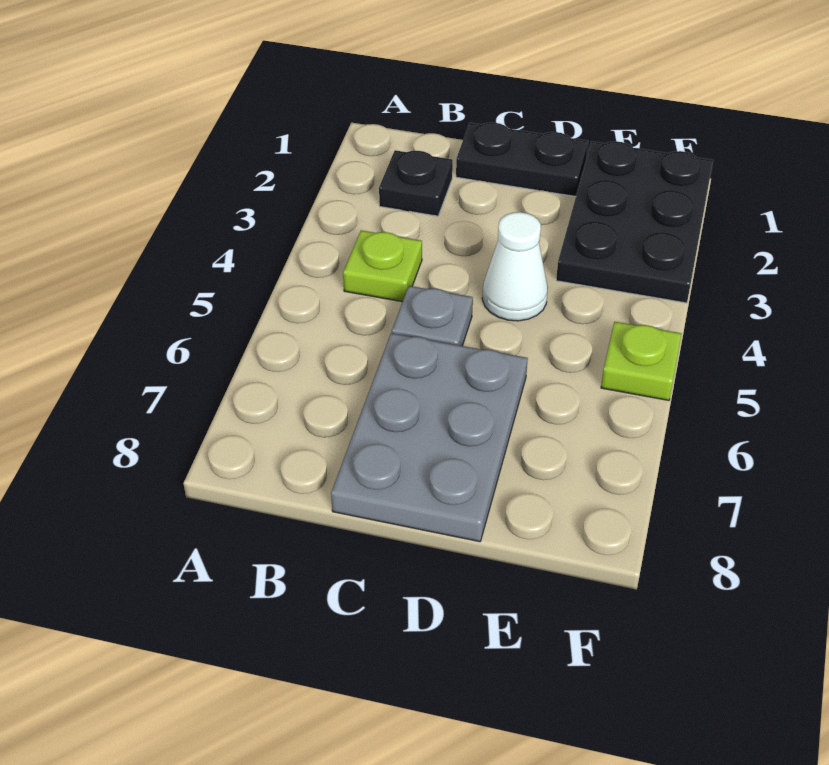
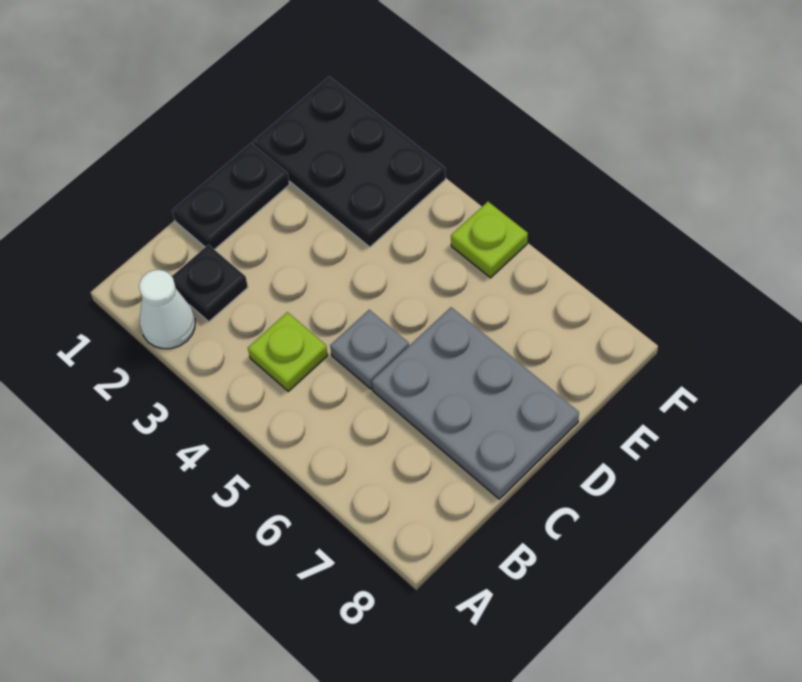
white cone D4 level 1 -> white cone A2 level 1

